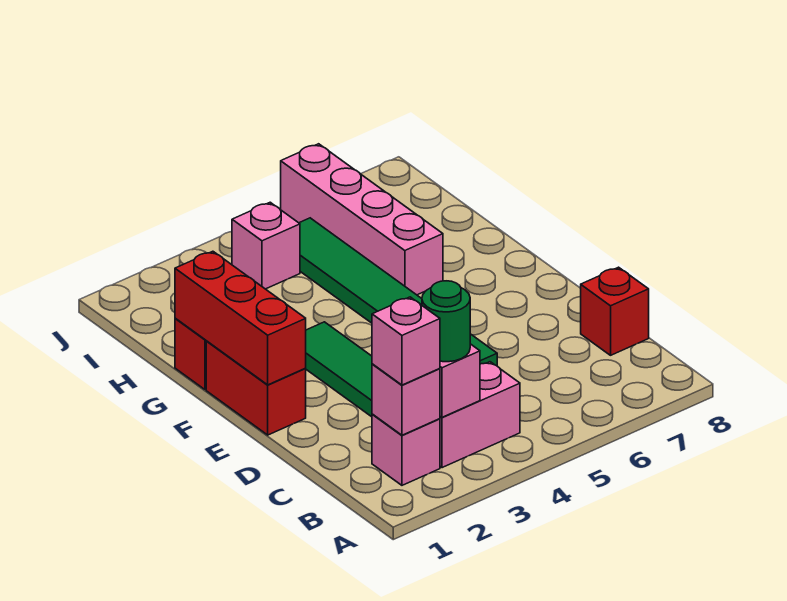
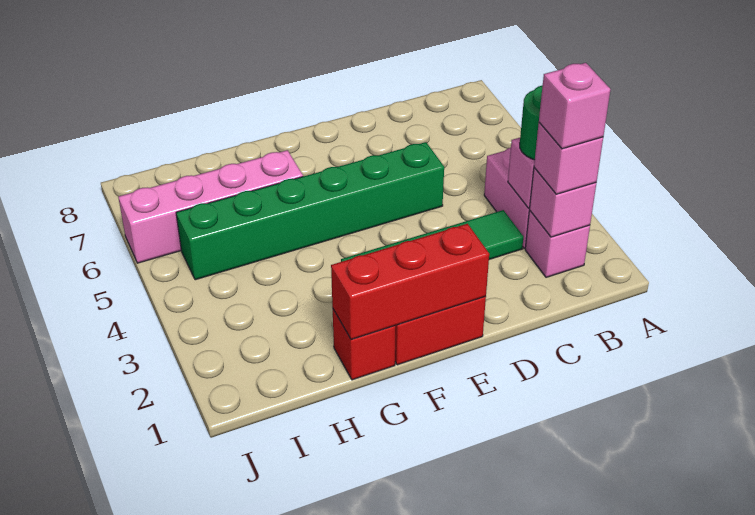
red brick C8 level 1 -> none
green tile D5:I5 level 1 -> green brick D5:I5 level 1
pink brick I4 level 1 -> pink brick B2 level 4

